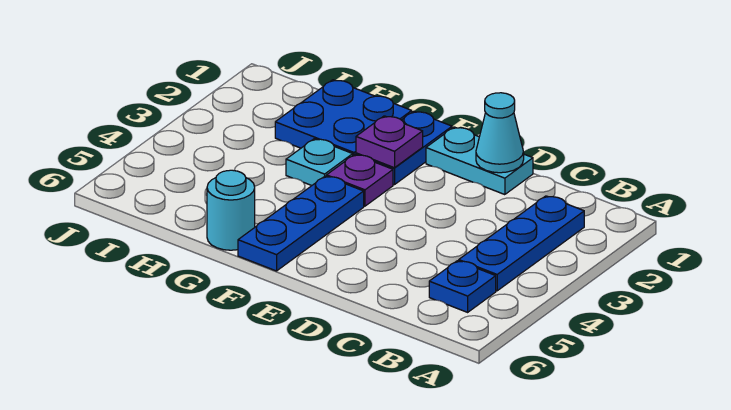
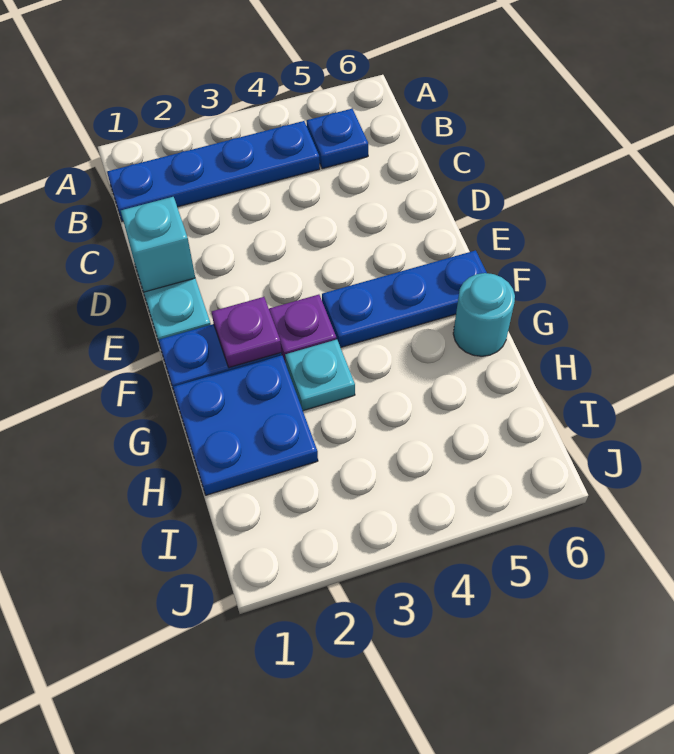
blue plate B2:B4 level 1 -> blue plate B1:B4 level 1
cyan cone D1 level 2 -> cyan brick D1 level 2

